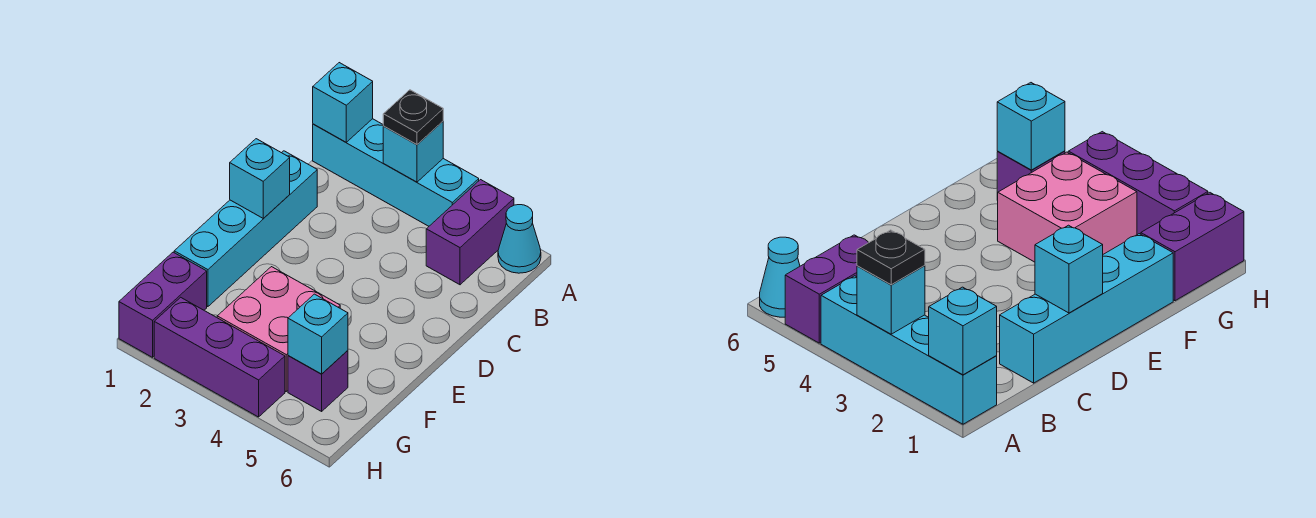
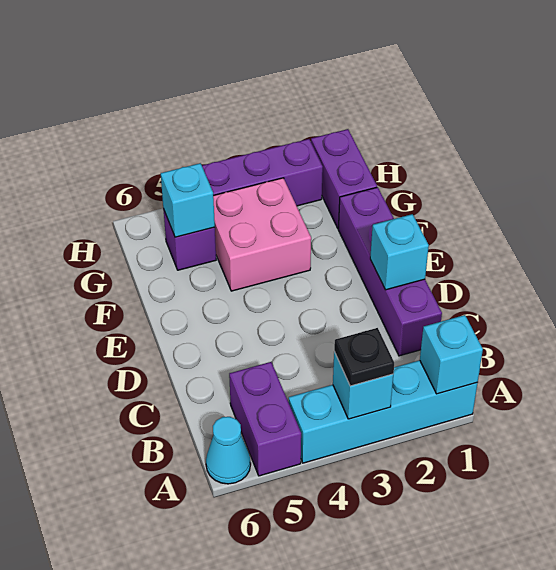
cyan brick C1:F1 level 1 -> purple brick C1:F1 level 1

